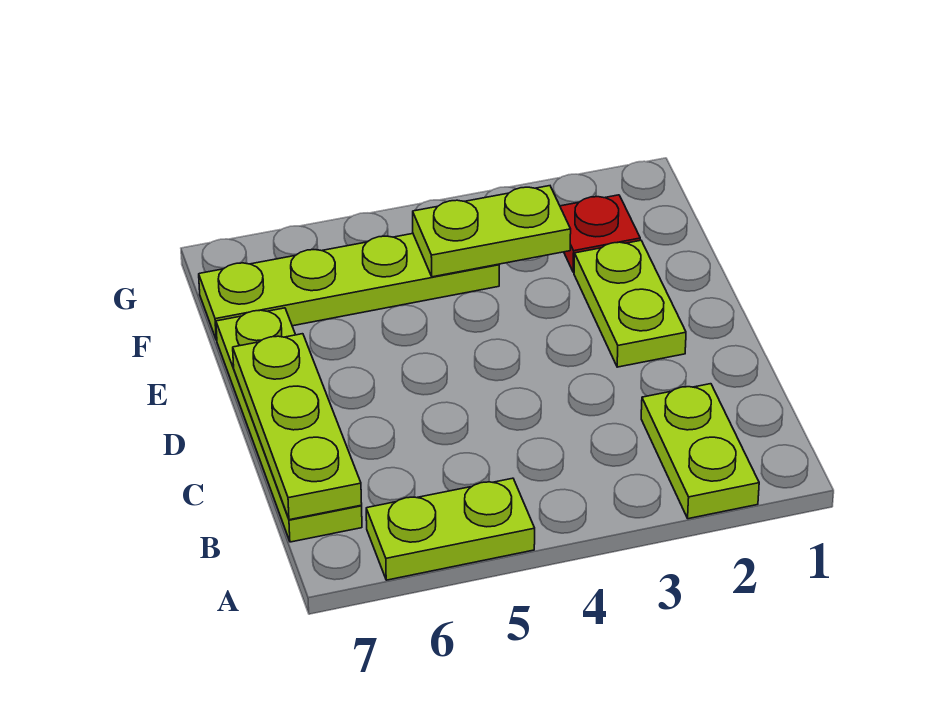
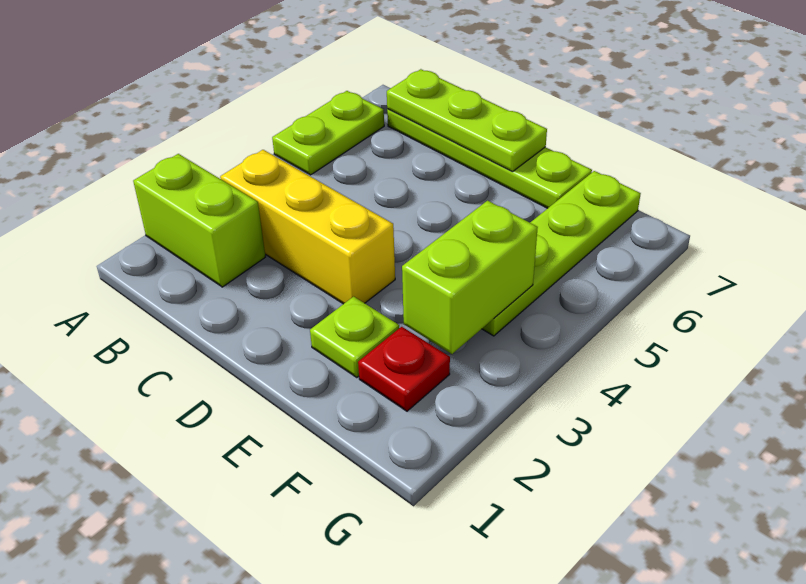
lime plate A2:B2 level 1 -> lime brick A2:B2 level 1
none -> yellow brick B3:D3 level 1
lime plate D2:E2 level 1 -> lime plate E2 level 1
lime plate F3:F4 level 2 -> lime brick F3:F4 level 2

